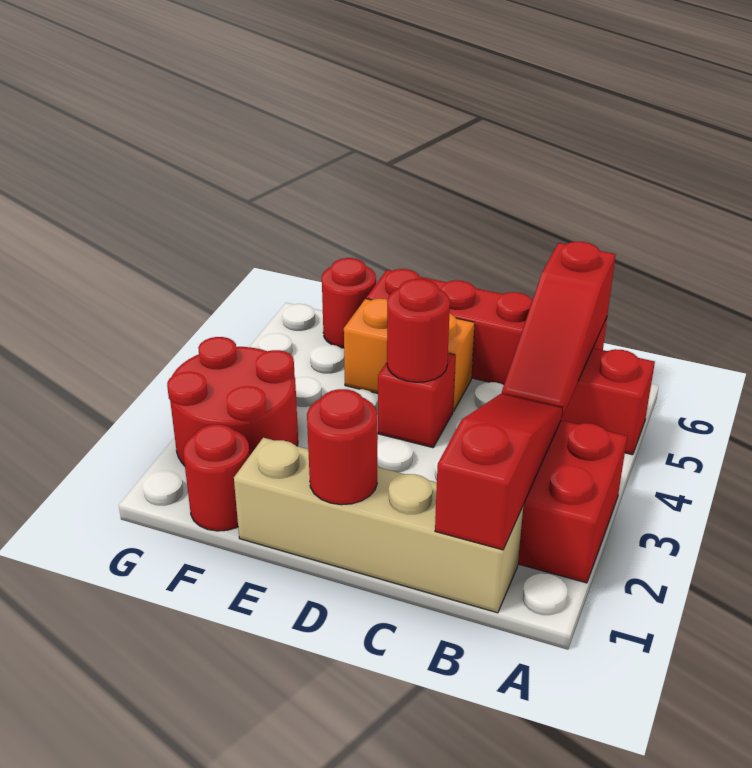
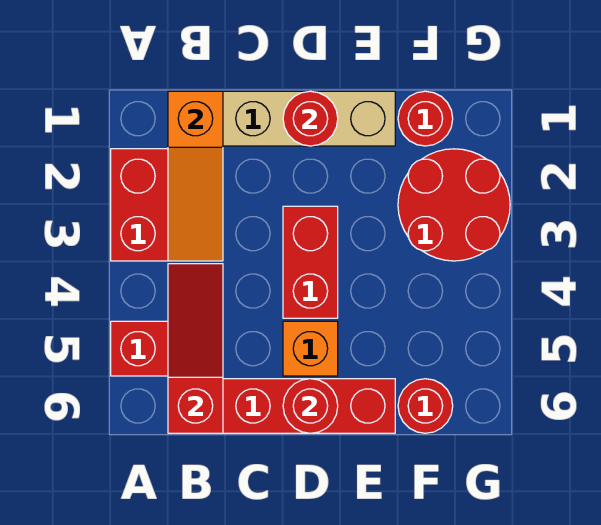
red slope B1:B3 level 2 top 1 -> orange slope B1:B3 level 2 top 1
red brick D4 level 1 -> red brick D3:D4 level 1
red round brick D4 level 2 -> red round brick D6 level 2
orange brick D5:E5 level 1 -> orange brick D5 level 1

